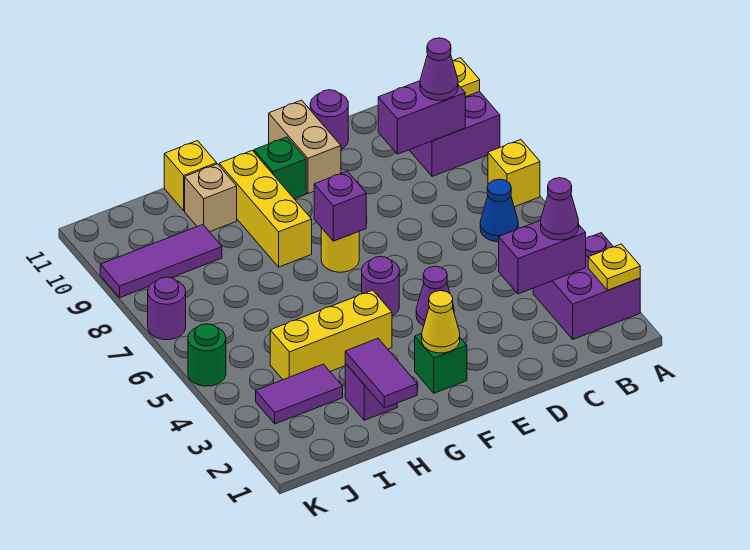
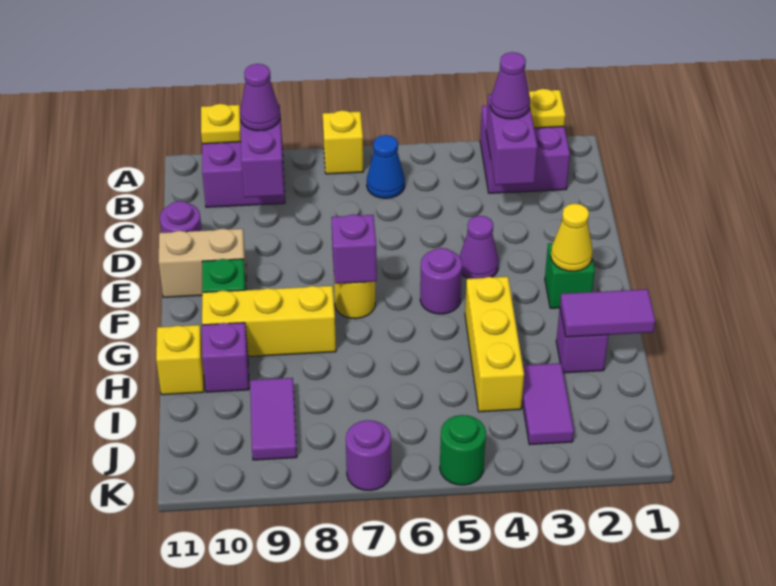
tan brick H10 level 1 -> purple brick H10 level 1
purple tile I9:K9 level 1 -> purple tile I9:J9 level 1

